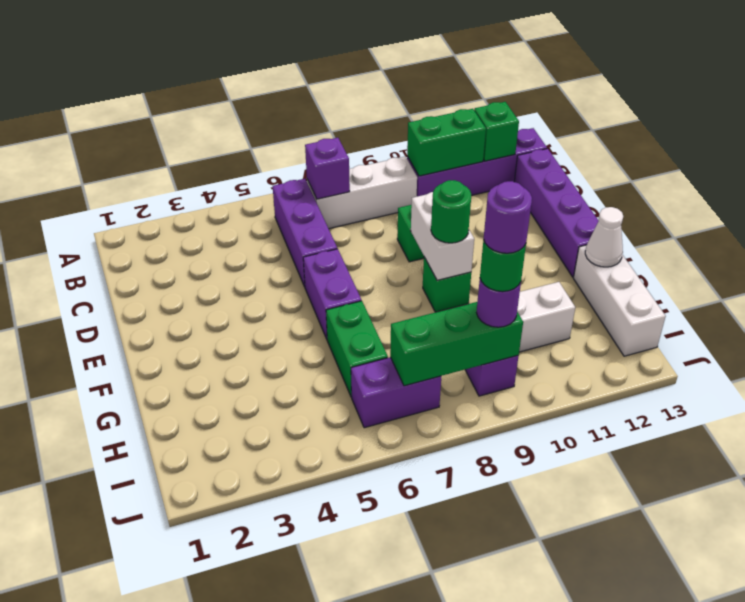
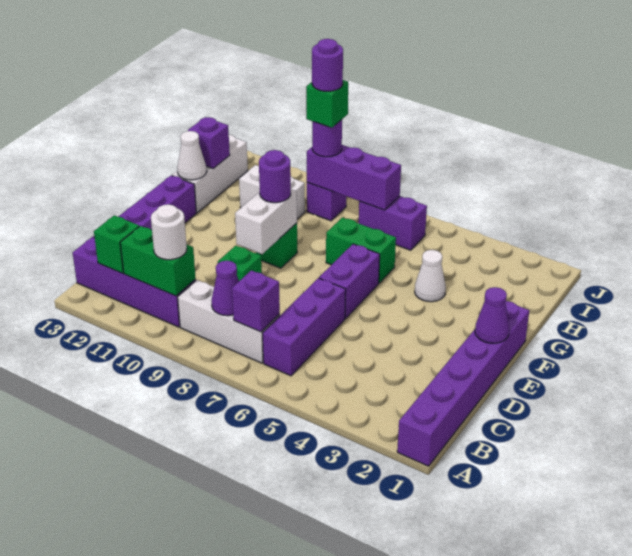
none -> purple brick A1:F1 level 1
none -> purple cone B8 level 2
none -> white round brick B10 level 3
none -> purple cone E1 level 2
green round brick F9 level 3 -> purple round brick F9 level 3
none -> white cone G4 level 1
green brick G6:H6 level 1 -> green brick G6:G7 level 1
none -> purple brick H13 level 2
green brick I7:I9 level 2 -> purple brick I7:I9 level 2
green round brick I9 level 4 -> green brick I9 level 4

